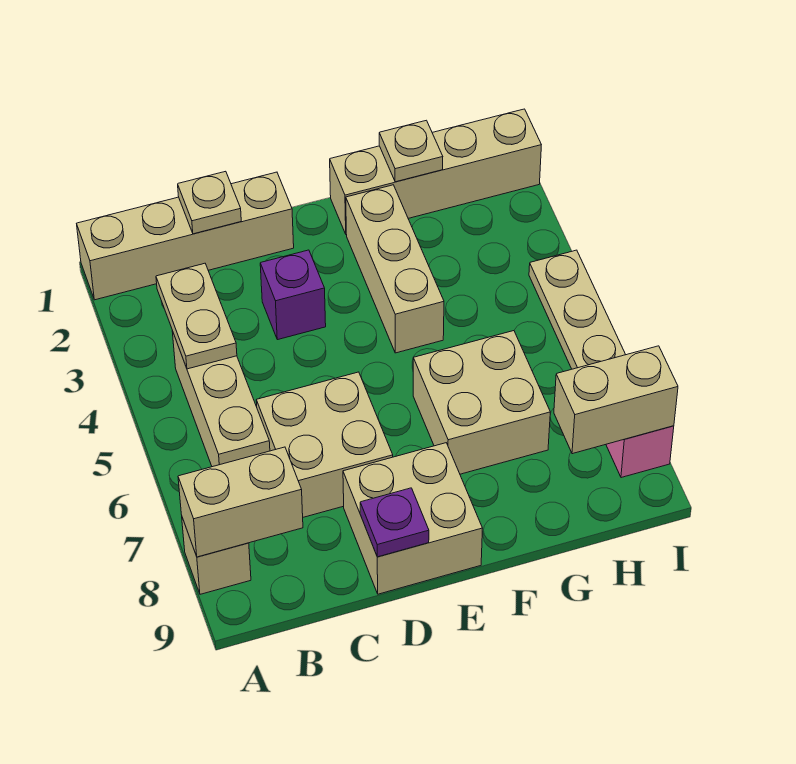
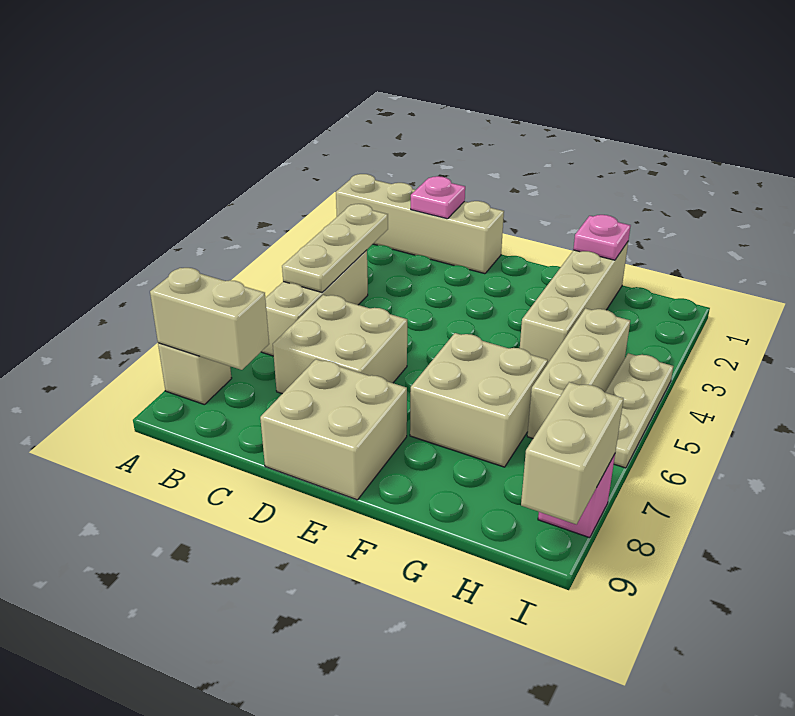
tan plate B3:B4 level 2 -> tan plate B3:B5 level 2
tan plate C1 level 2 -> pink plate C1 level 2
purple brick D3 level 1 -> none
purple plate D9 level 2 -> none
tan brick F1:I1 level 1 -> tan brick G1:G4 level 1
tan brick F2:F4 level 1 -> tan brick H4:H6 level 1
tan plate G1 level 2 -> pink plate G1 level 2
tan brick H8:I8 level 2 -> tan brick I8:I9 level 2

